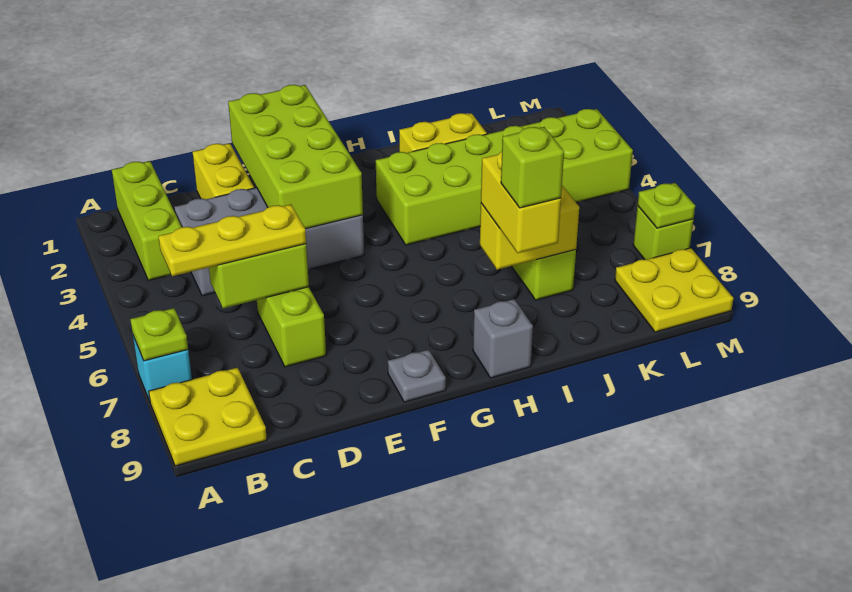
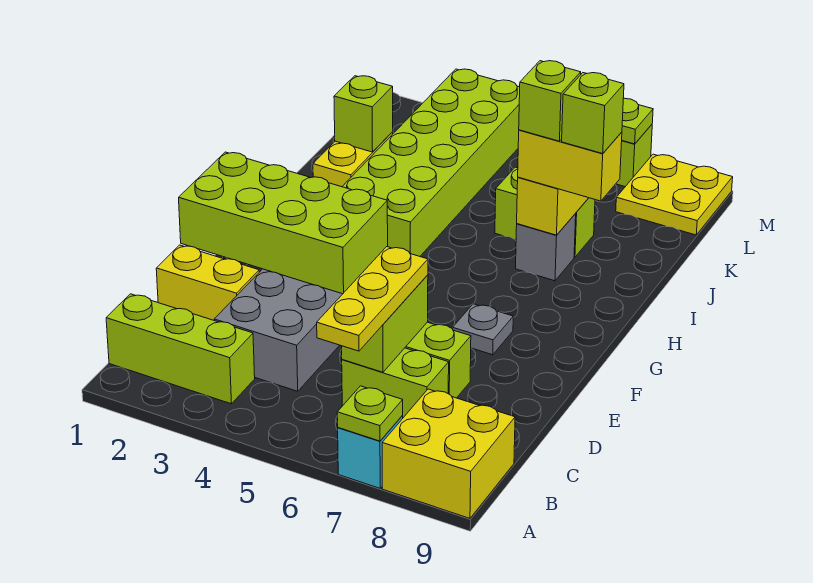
yellow plate A8:B9 level 1 -> yellow brick A8:B9 level 1
none -> lime brick C6:C7 level 1
grey plate F9 level 1 -> grey plate F7 level 1
grey brick H9 level 1 -> grey brick I7 level 1
none -> lime brick I7 level 4
none -> lime brick J2 level 2

